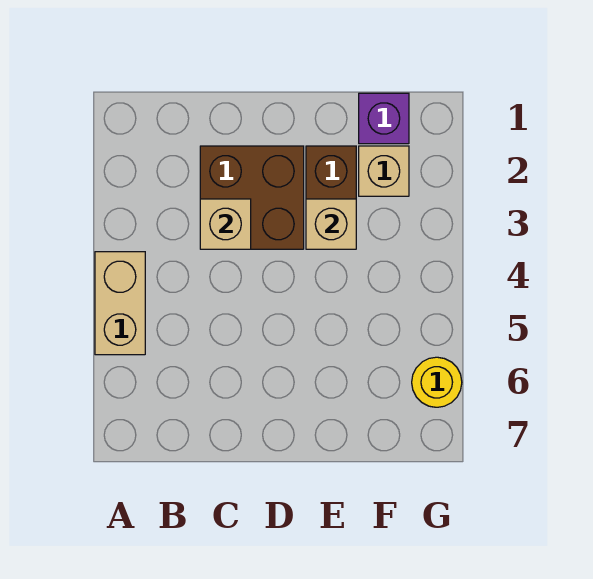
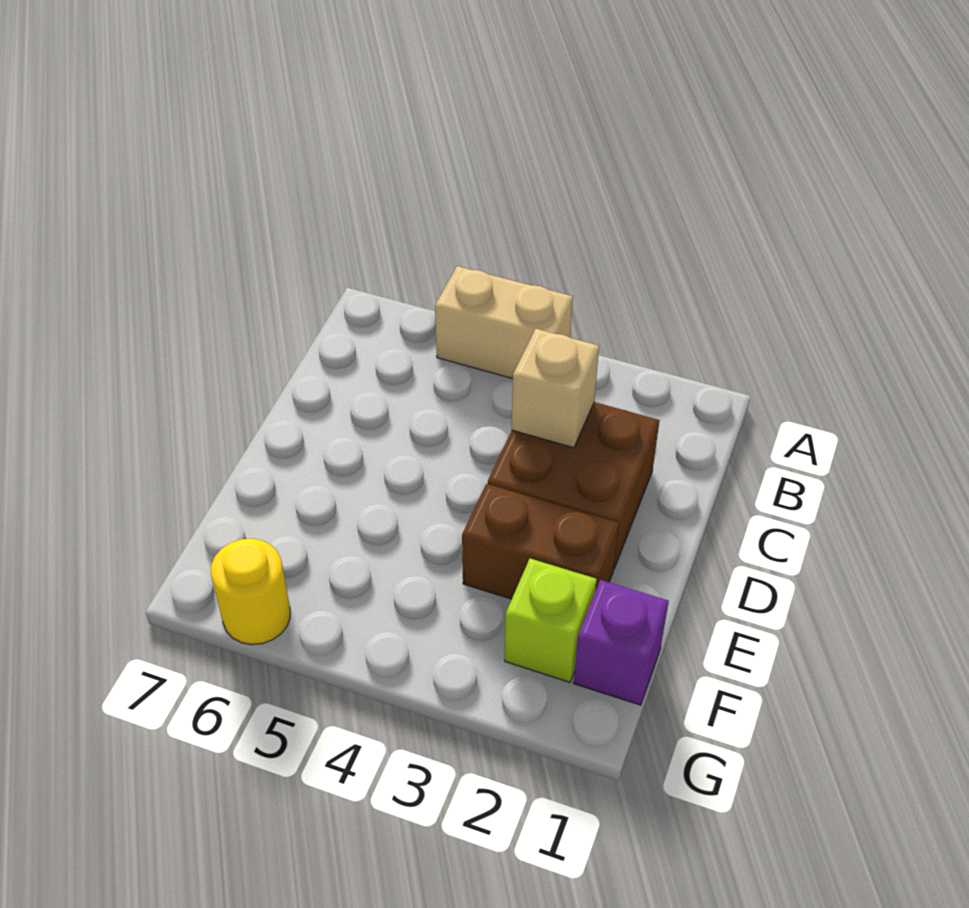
tan brick E3 level 2 -> none
tan brick F2 level 1 -> lime brick F2 level 1

